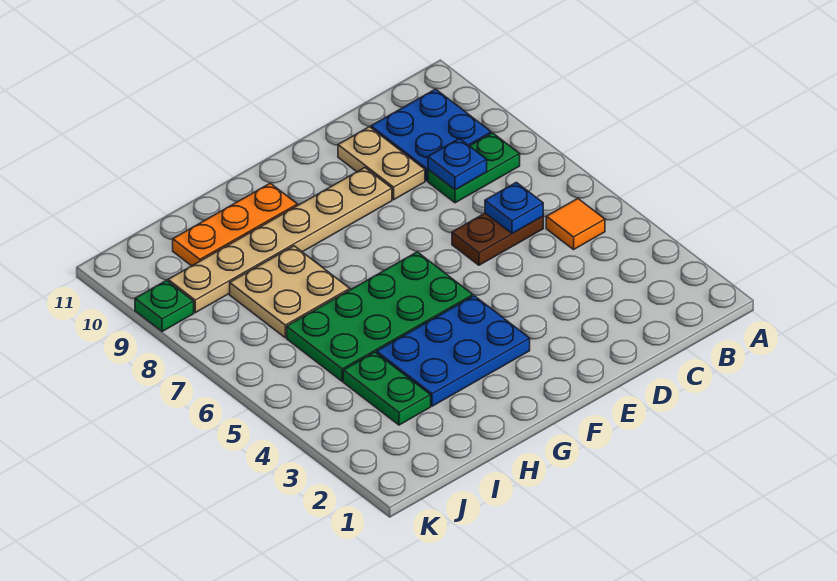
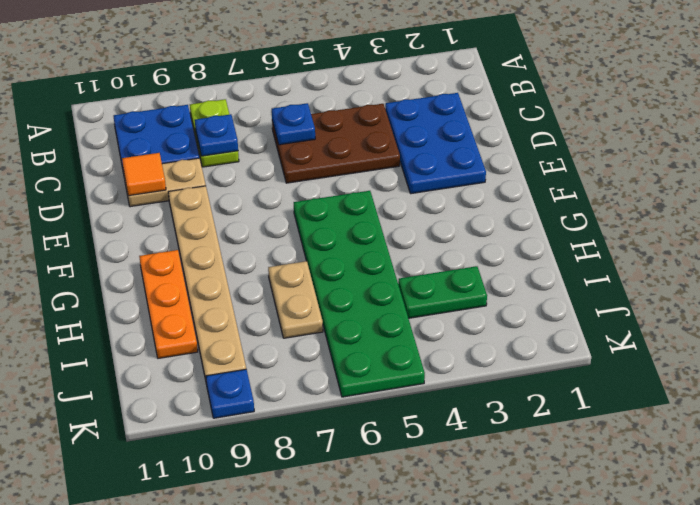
orange tile B5 level 1 -> orange tile D10 level 2
green plate B8:C8 level 1 -> lime plate B8:C8 level 1
brown plate C6:D6 level 1 -> brown plate C4:D6 level 1
blue plate F3:H4 level 1 -> blue plate C2:E3 level 1
green plate F5:I6 level 1 -> green plate F5:K6 level 1
tan plate H7:I8 level 1 -> tan plate H7:I7 level 1
green plate K9 level 1 -> blue plate K9 level 1

